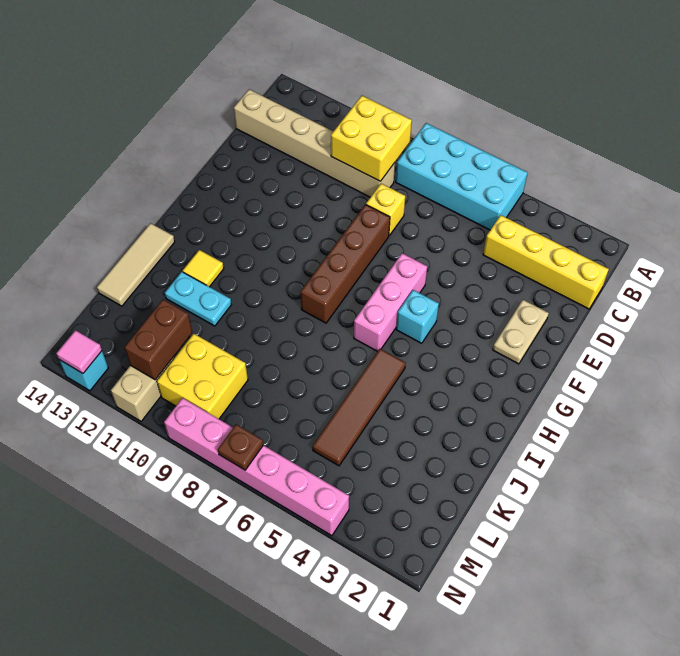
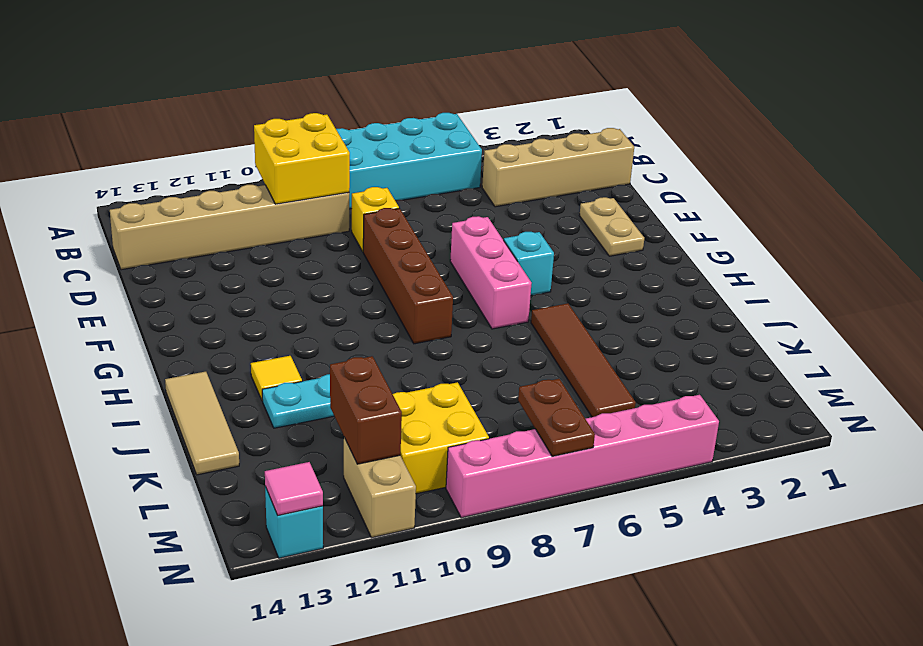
yellow brick C1:C4 level 1 -> tan brick C1:C4 level 1
brown plate N7 level 2 -> brown plate M7:N7 level 2

